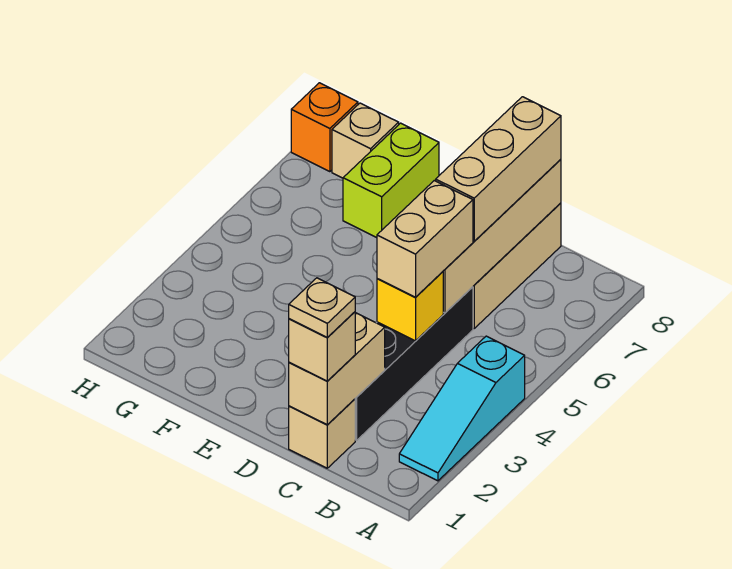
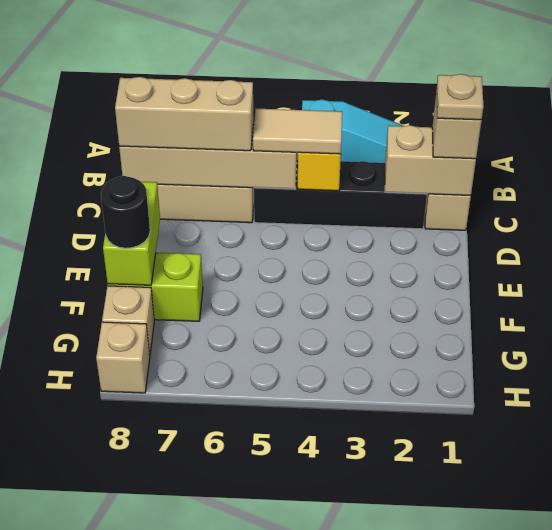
tan brick C4:C5 level 3 -> tan tile C4:C5 level 3
none -> lime brick E8:F8 level 2
none -> black round brick F8 level 3
orange brick H8 level 1 -> tan brick H8 level 1

